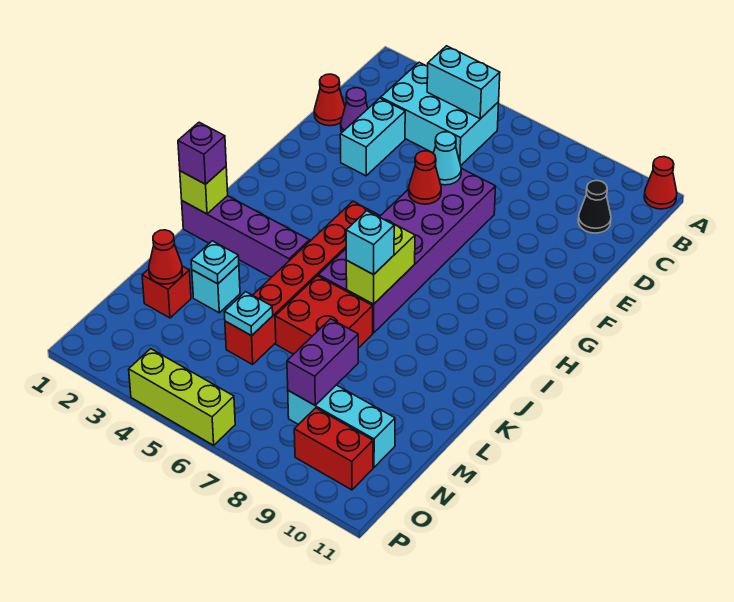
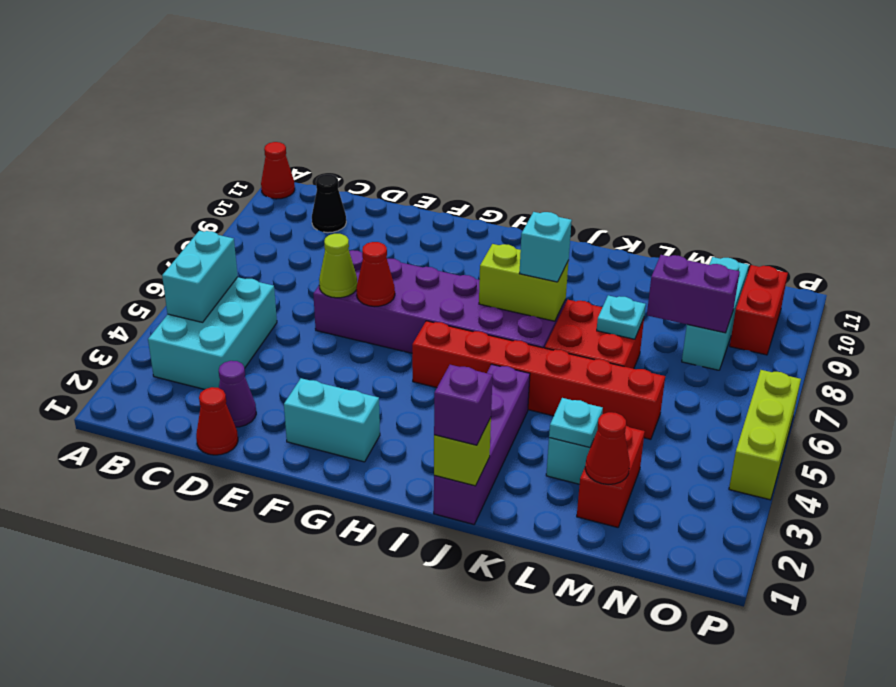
cyan brick D3:E3 level 1 -> cyan brick F2:G2 level 1
cyan cone E6 level 2 -> lime cone E6 level 2
red brick M2 level 1 -> red brick M2:M3 level 1
cyan plate M5 level 2 -> cyan plate L7 level 2

